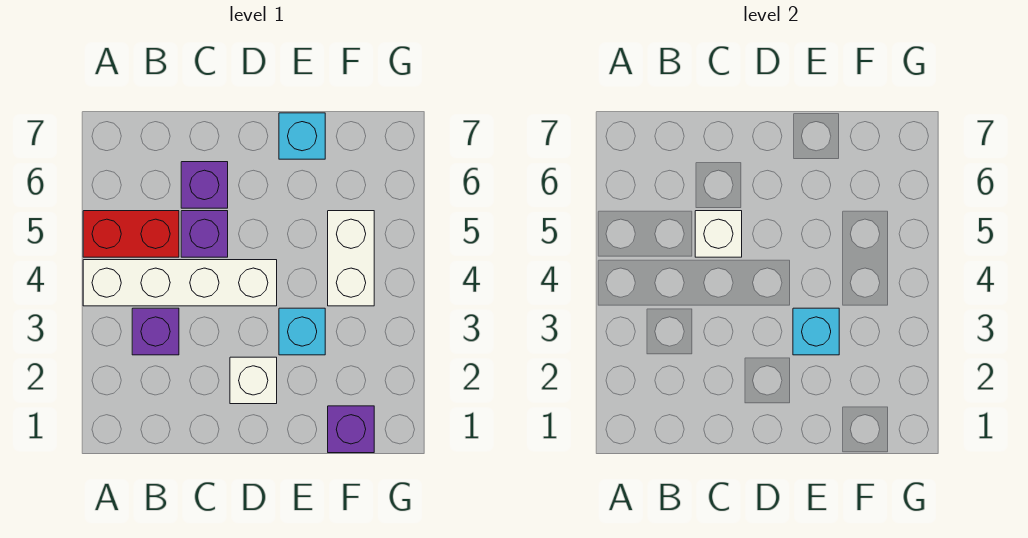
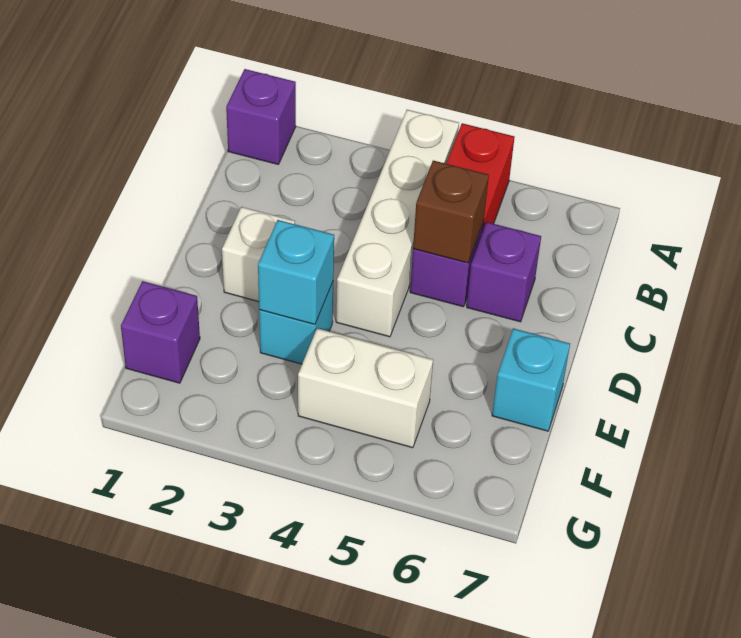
purple brick B3 level 1 -> purple brick A1 level 1
white brick C5 level 2 -> brown brick C5 level 2

